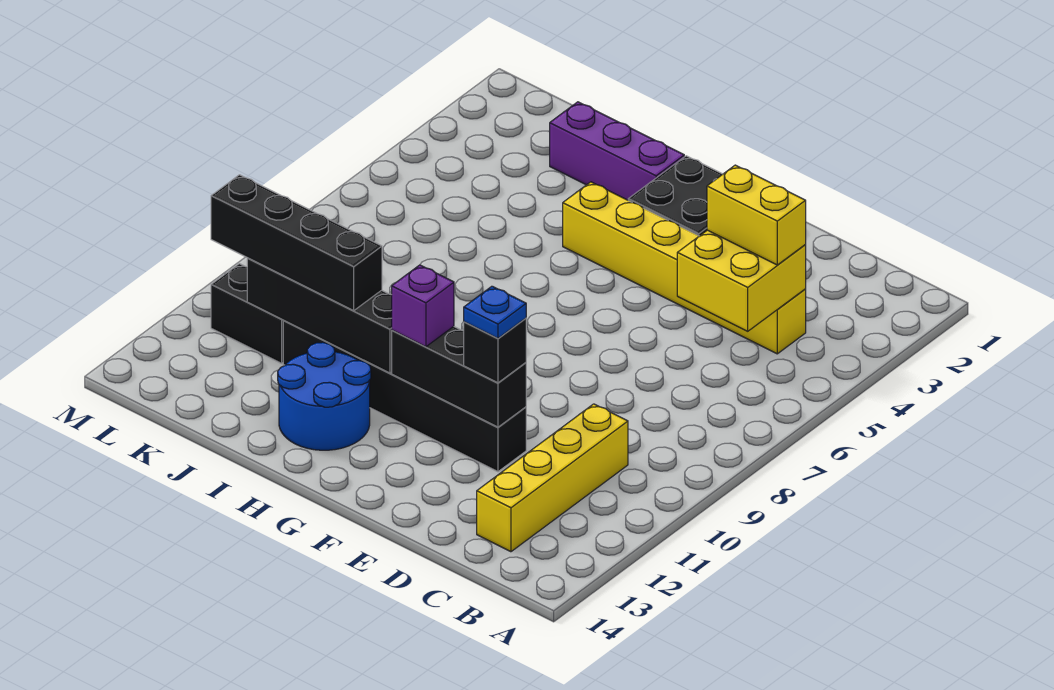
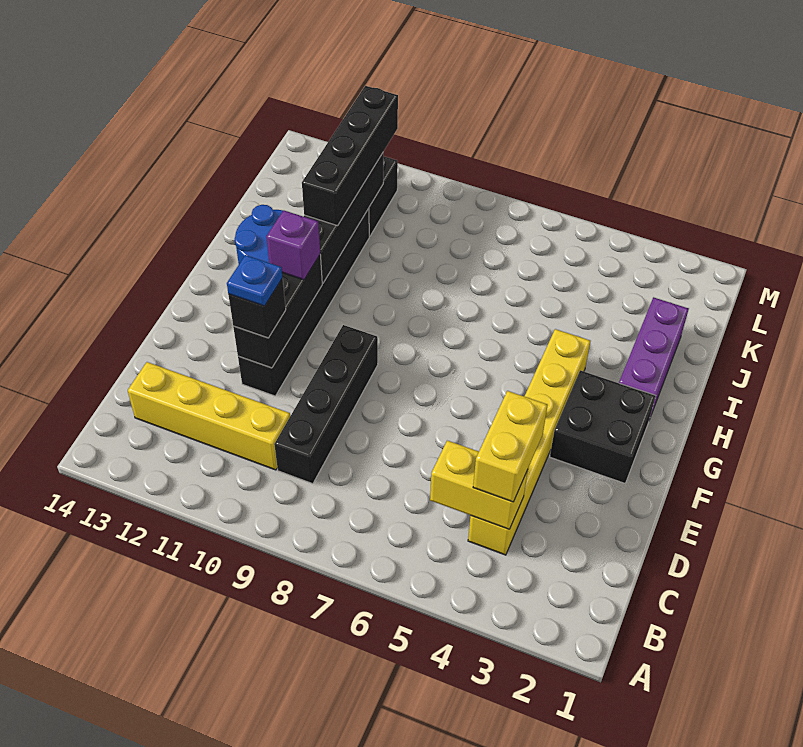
yellow brick C4:D5 level 2 -> yellow brick C4:C5 level 2
none -> black brick C9:F9 level 1

